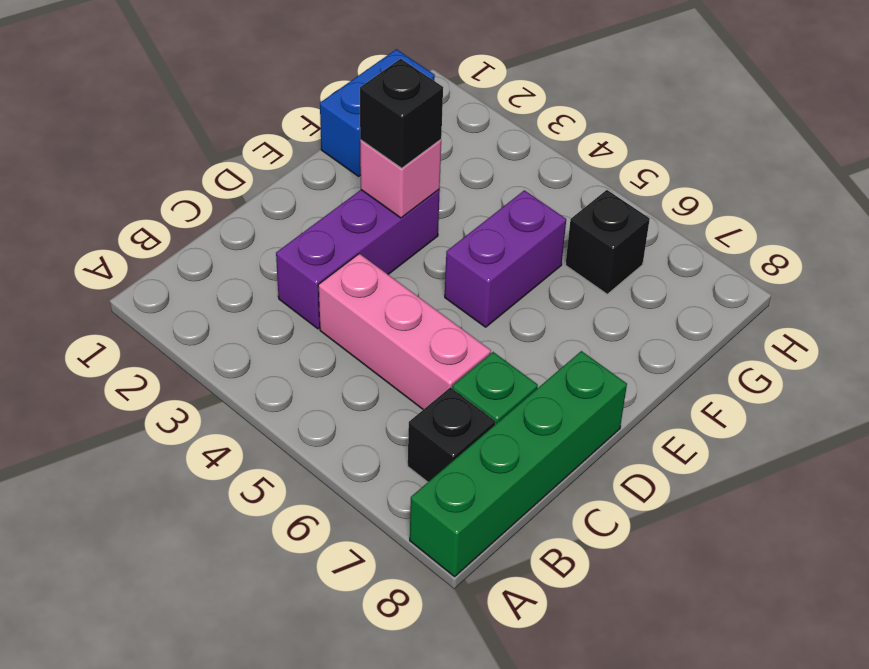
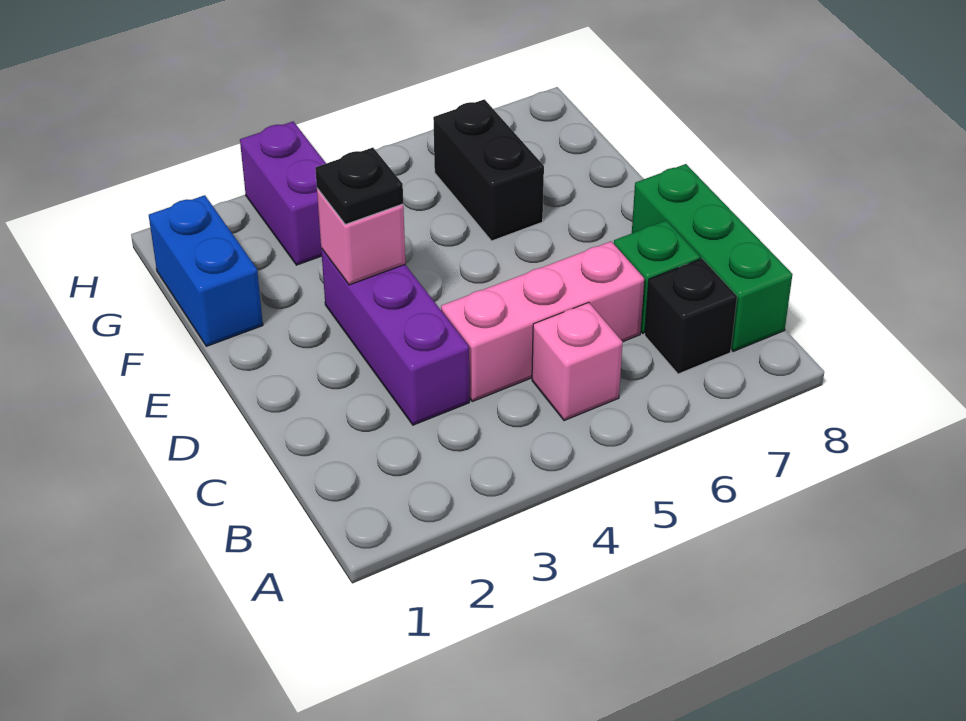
green brick A8:D8 level 1 -> green brick B8:D8 level 1
none -> pink brick B5 level 1
black brick E3 level 3 -> black plate E3 level 3
purple brick E5:F5 level 1 -> purple brick G3:H3 level 1
black brick G6 level 1 -> black brick F6:G6 level 1

